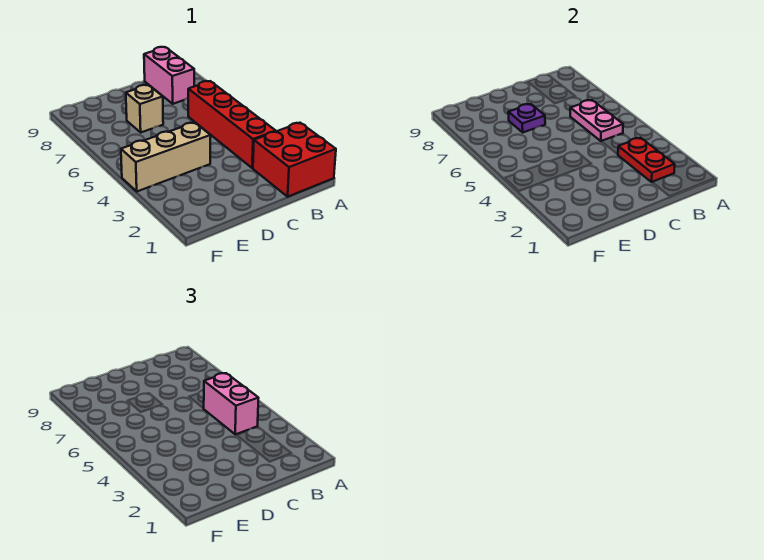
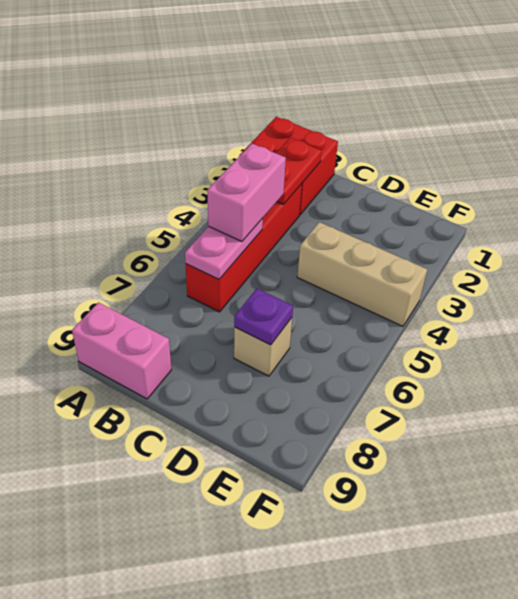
pink brick B8:B9 level 1 -> pink brick A9:B9 level 1

